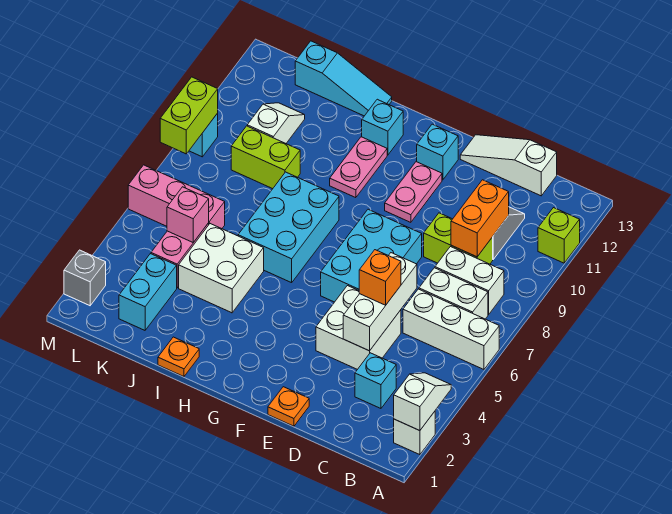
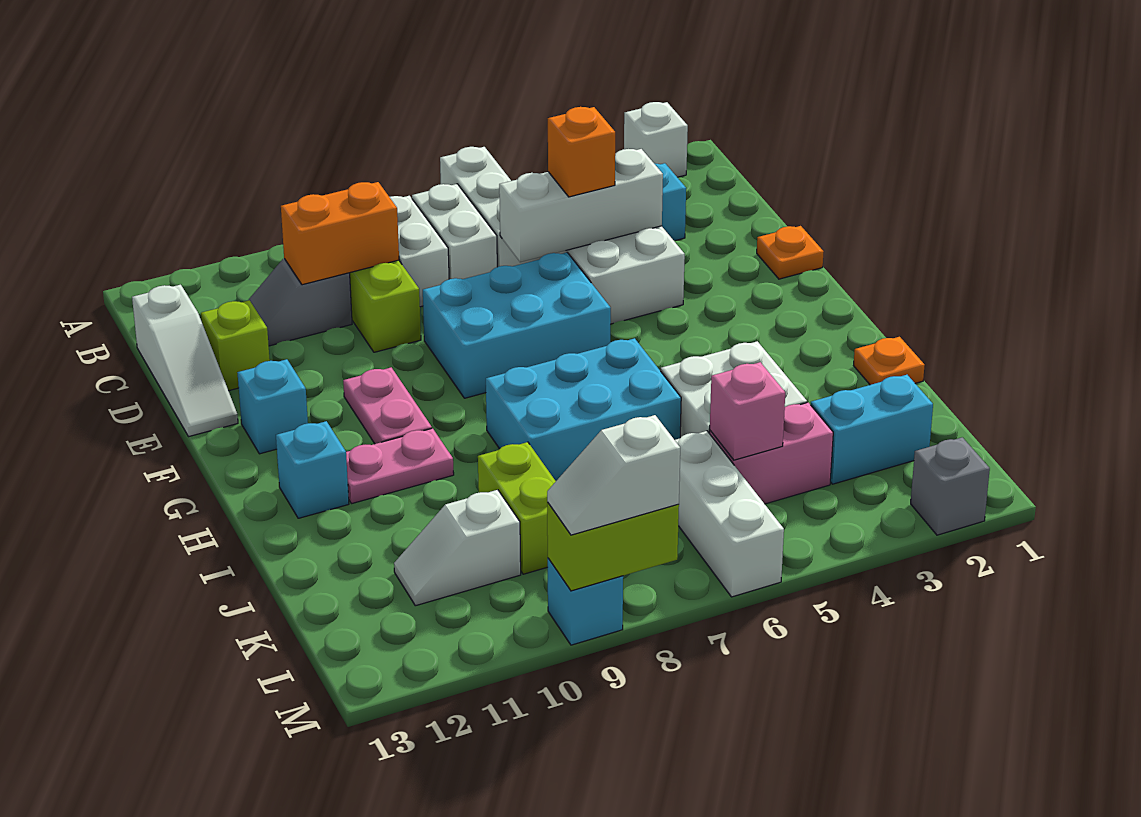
white slope A2:A3 level 2 top 2 -> white slope M8:M9 level 3 top 8
lime brick A11 level 1 -> lime brick D12 level 1
pink plate F10:F11 level 1 -> pink plate F10:G10 level 1
cyan slope I13:K13 level 1 top K -> none
pink brick K6:M6 level 1 -> white brick K6:M6 level 1

